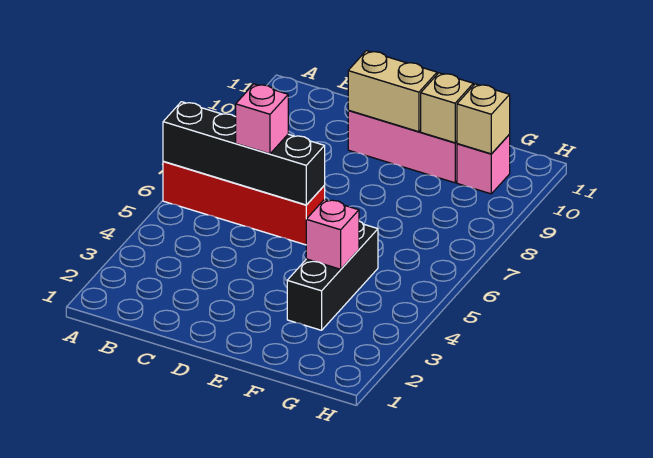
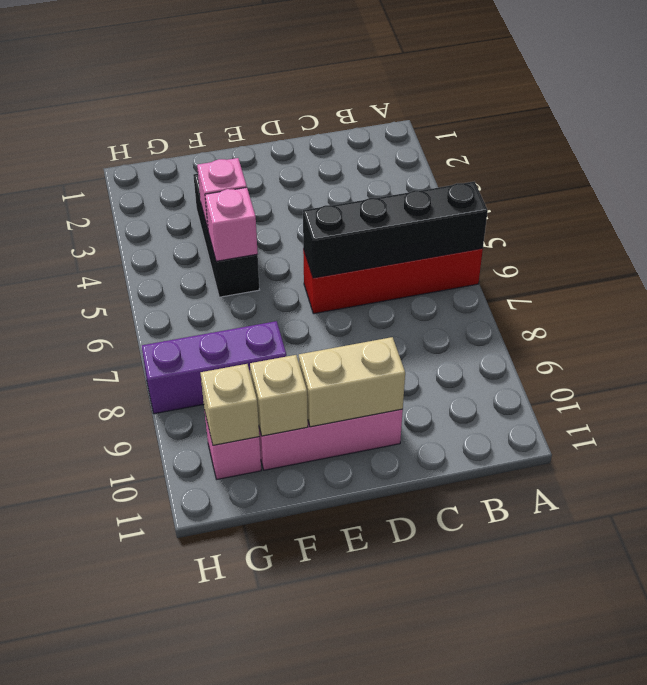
pink brick C6 level 3 -> pink brick F5 level 2
none -> purple brick F8:H8 level 1

